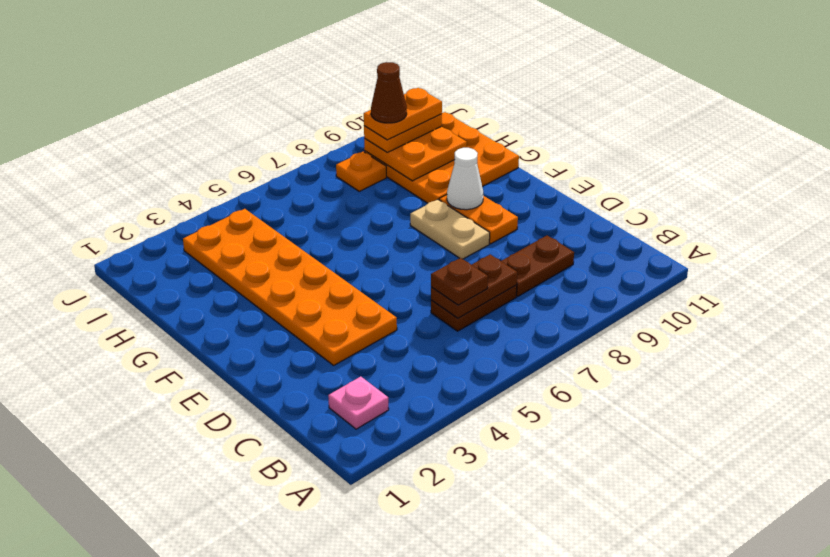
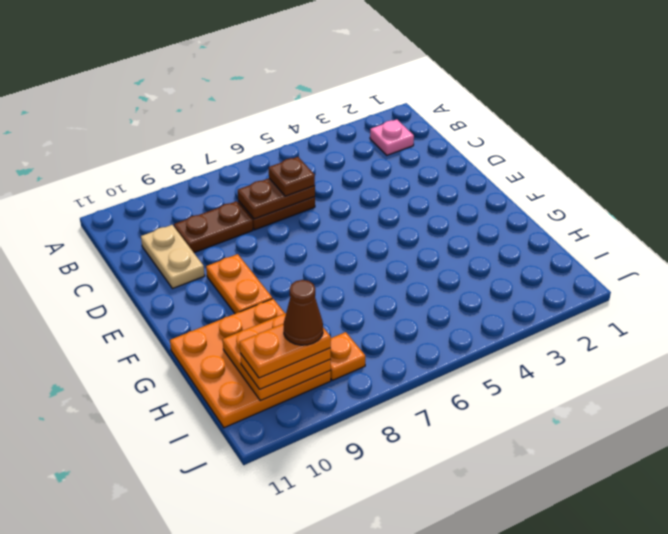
orange plate D3:I4 level 1 -> none
tan plate E8:F8 level 1 -> tan plate C10:D10 level 1
white cone F9 level 2 -> none

